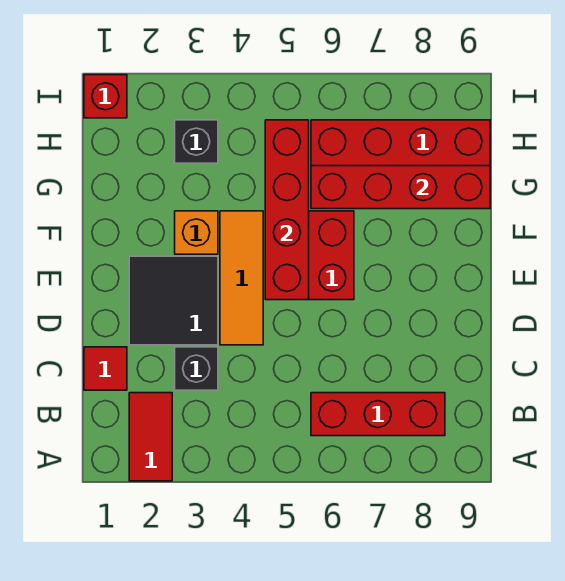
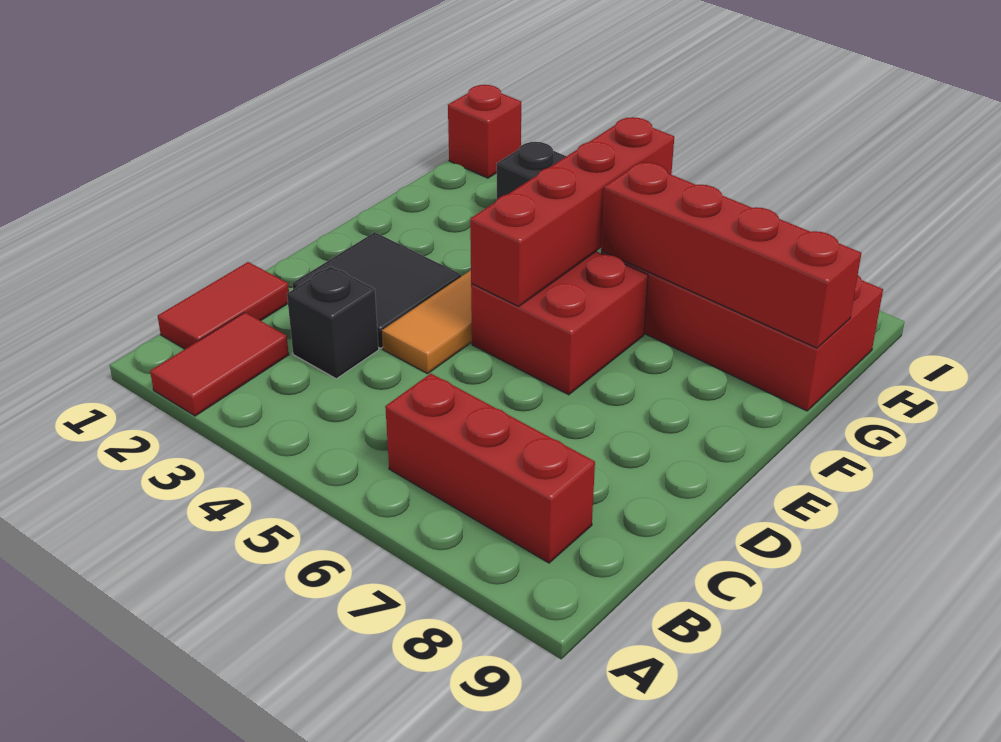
red tile C1 level 1 -> red tile B1:C1 level 1
orange brick F3 level 1 -> none

